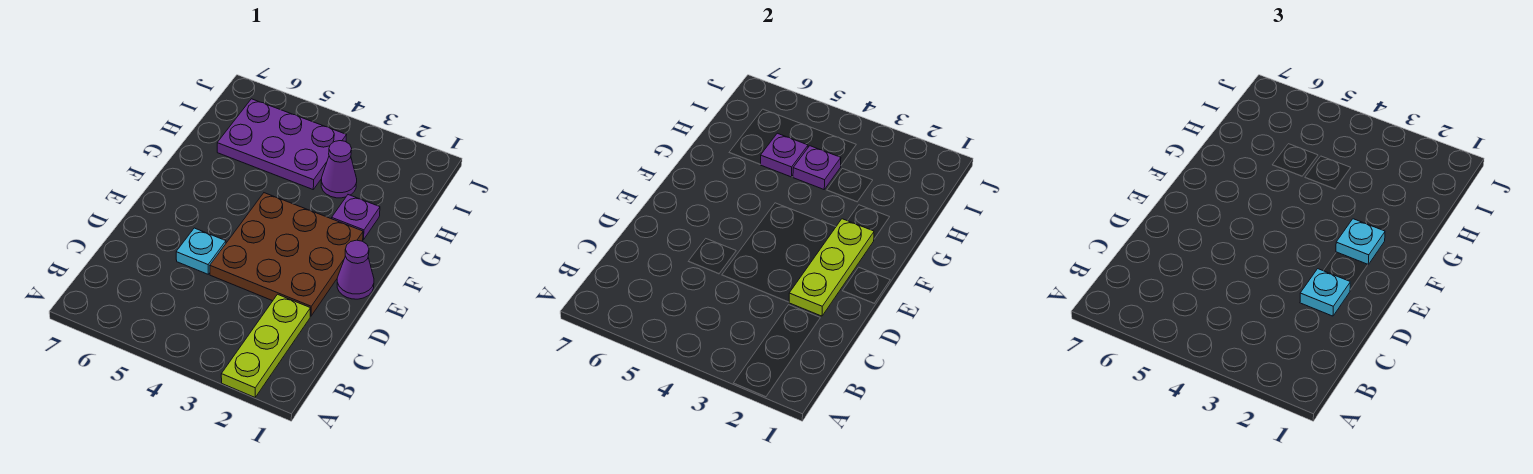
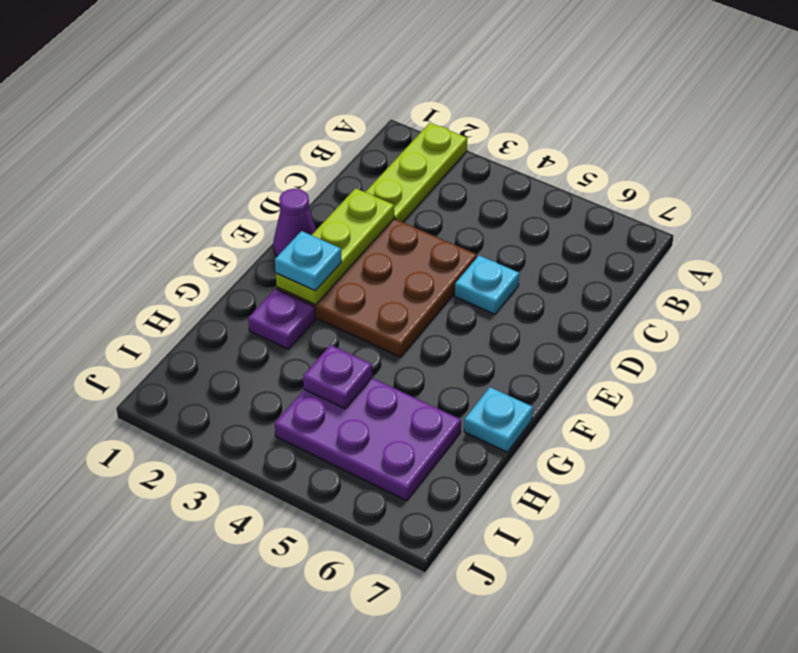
cyan plate D2 level 3 -> cyan plate G7 level 1
purple cone H3 level 1 -> none
purple plate H5 level 2 -> none

